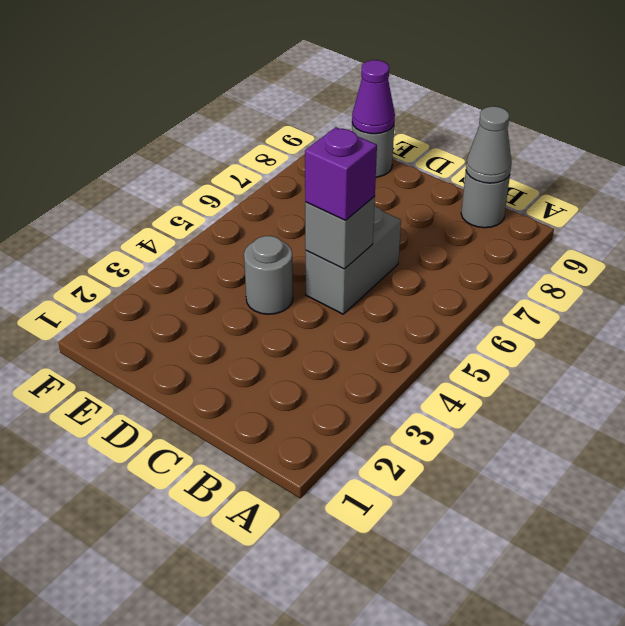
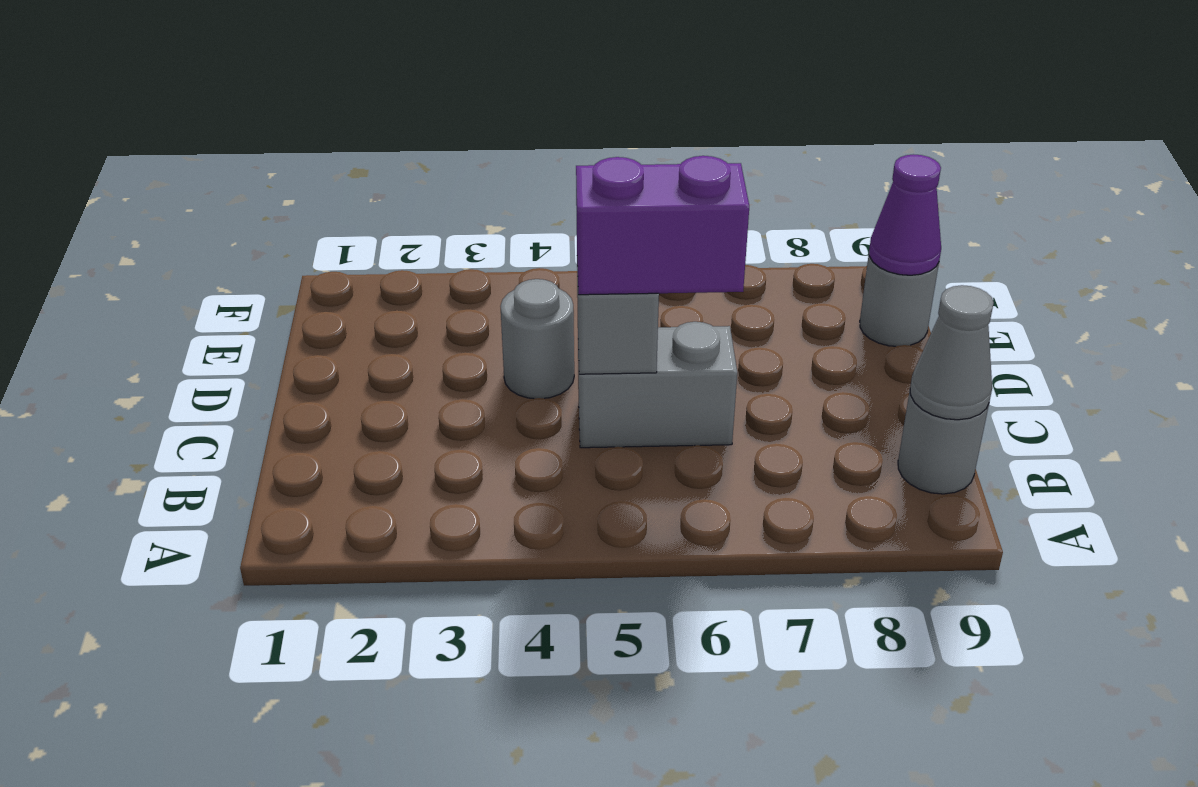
purple brick C5 level 3 -> purple brick C5:C6 level 3

